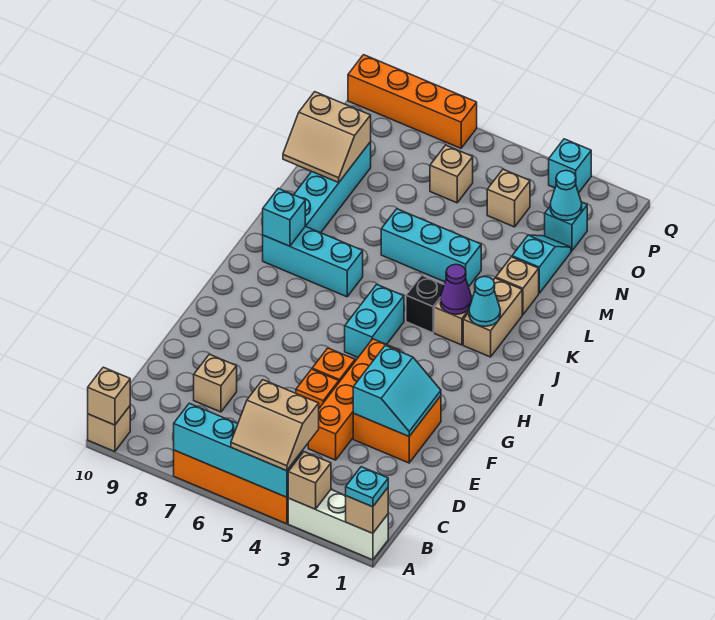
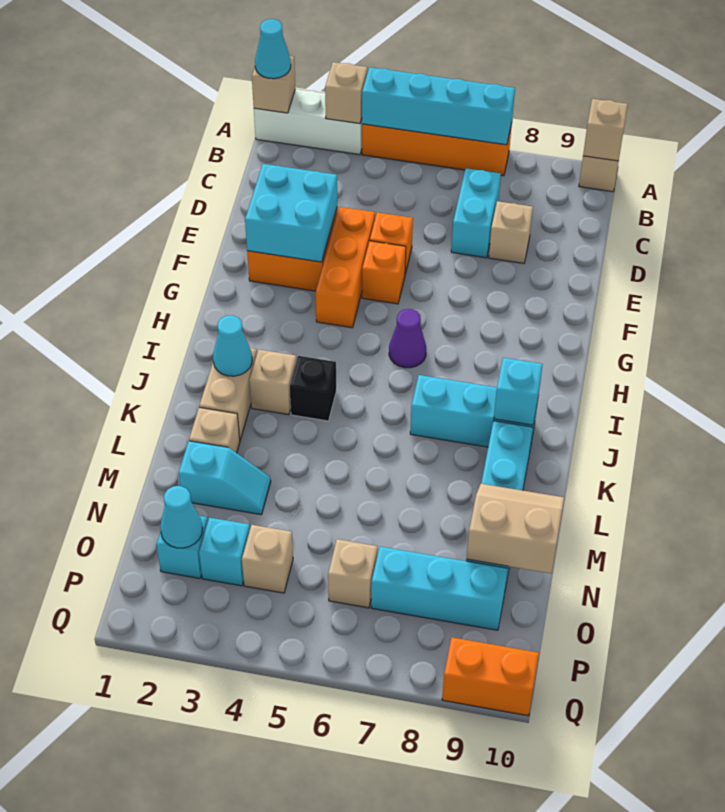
cyan plate A1 level 3 -> cyan cone A1 level 3
tan slope A4:B5 level 3 top B -> none
orange brick D4:G4 level 1 -> orange brick E4:G4 level 1
cyan slope E2:F3 level 2 top 3 -> cyan brick E2:F3 level 2
cyan brick H5:I5 level 1 -> cyan brick C7:D7 level 1
purple cone J3 level 2 -> purple cone H6 level 1
cyan brick L4:L6 level 1 -> cyan brick O7:O9 level 1
cyan slope M2:N2 level 1 top M -> cyan slope M2:M3 level 1 top 2
cyan brick Q3 level 1 -> cyan brick O3 level 1
orange brick Q7:Q10 level 1 -> orange brick Q9:Q10 level 1

